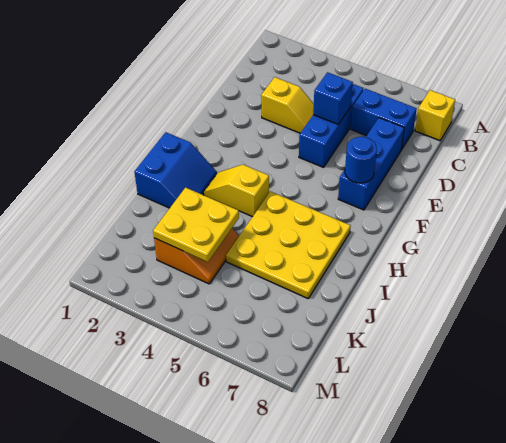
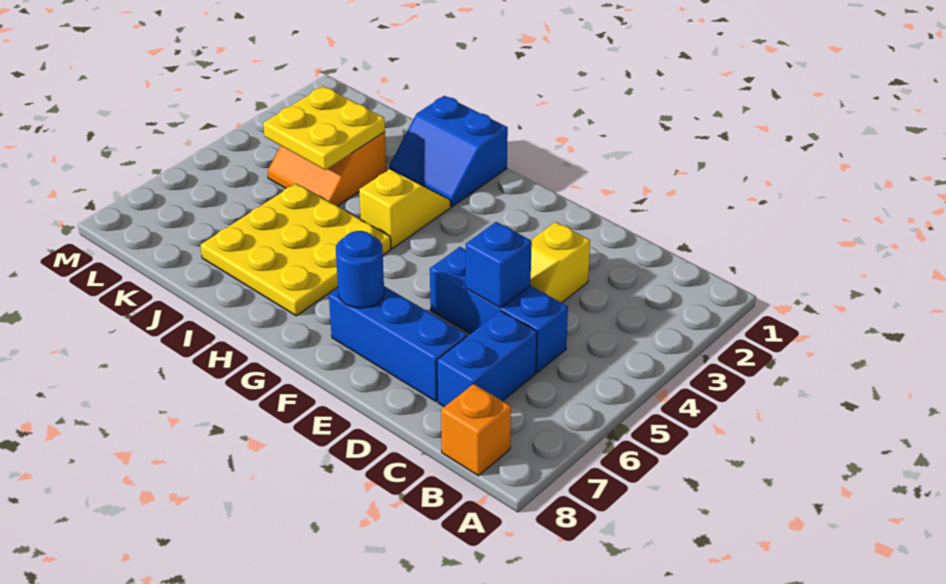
yellow brick B8 level 1 -> orange brick B8 level 1

